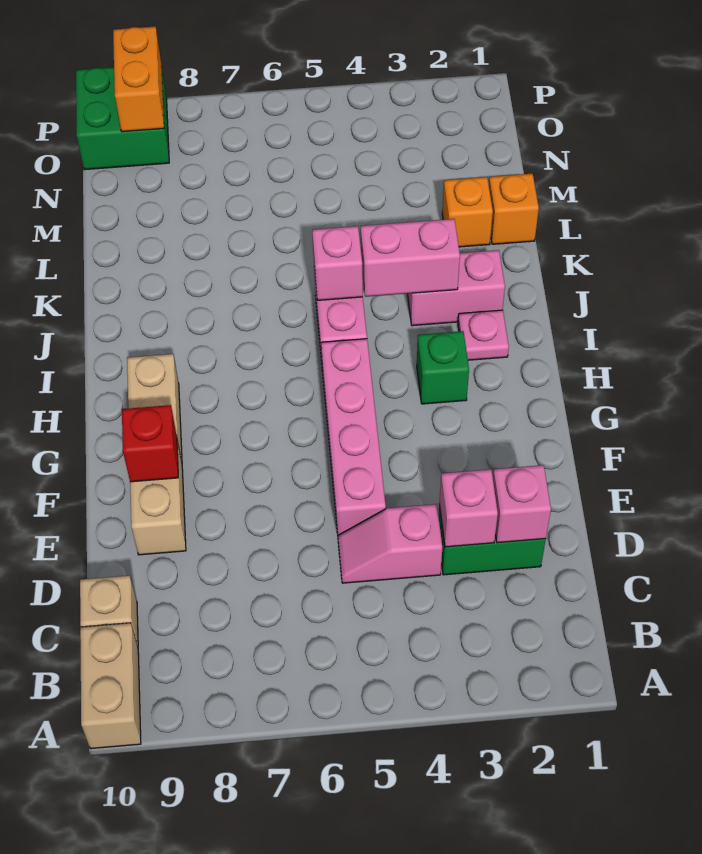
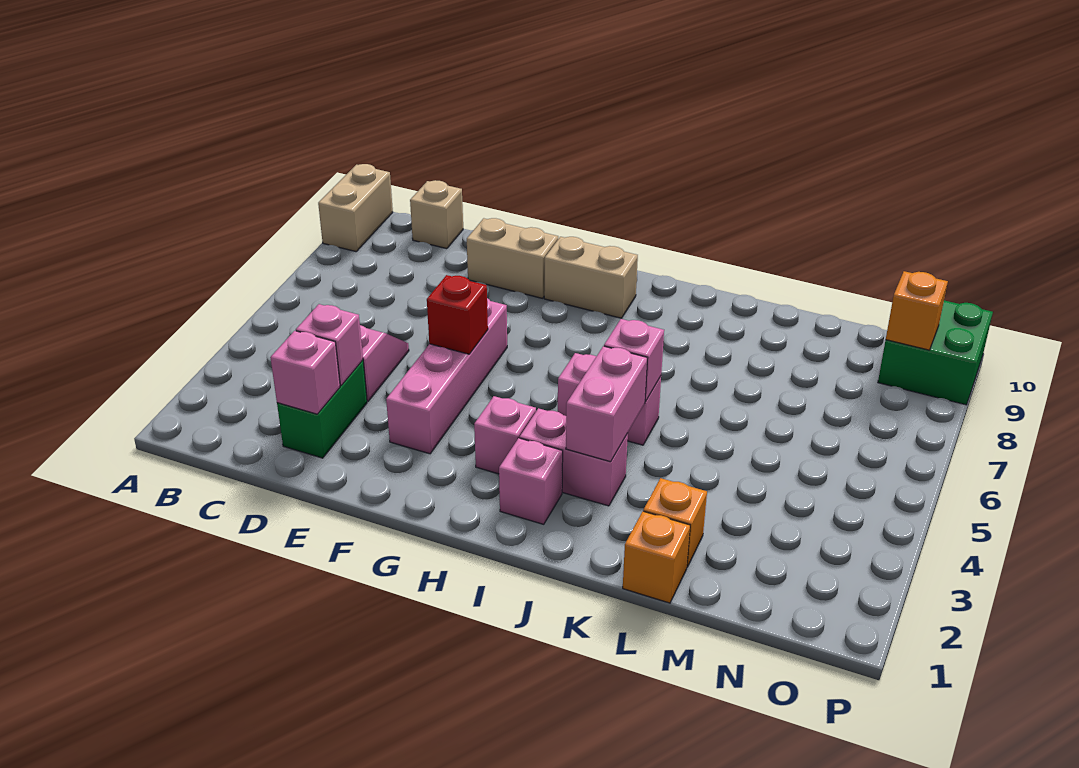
tan brick A10:B10 level 1 -> tan brick A9:A10 level 1
pink brick E5:H5 level 1 -> pink brick F3:F6 level 1
red brick F9 level 2 -> red brick F5 level 2
green brick H3 level 1 -> pink brick H3 level 1
pink plate I2 level 1 -> pink brick I2 level 1
pink brick J2:J3 level 1 -> pink brick I3:J3 level 1
orange brick O9:P9 level 2 -> orange brick O9 level 2

